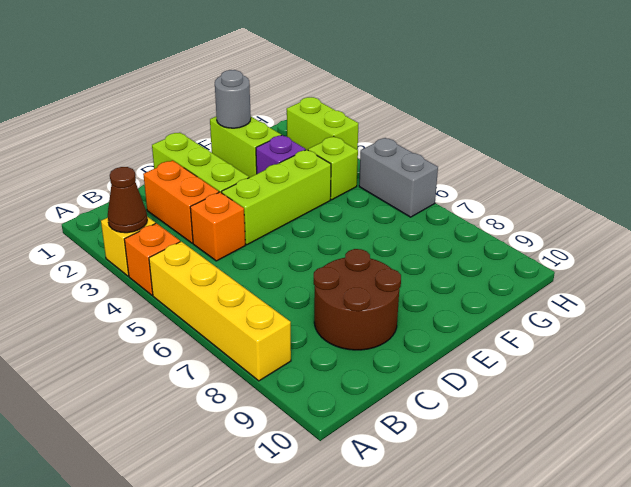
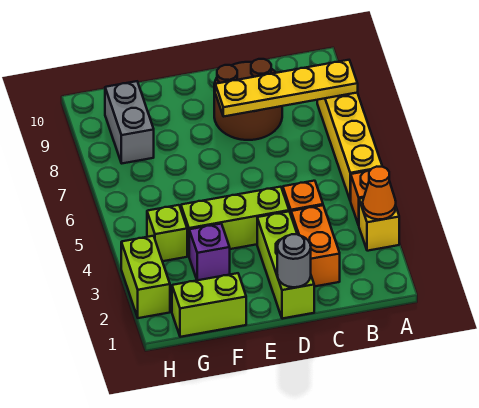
brown cone A3 level 2 -> orange cone A3 level 2
none -> yellow plate A8:D8 level 2
lime brick F1:F2 level 1 -> lime brick F1:G1 level 1
grey round brick F1 level 2 -> grey round brick D1 level 2
grey brick H5:H6 level 1 -> grey brick G8:G9 level 1

